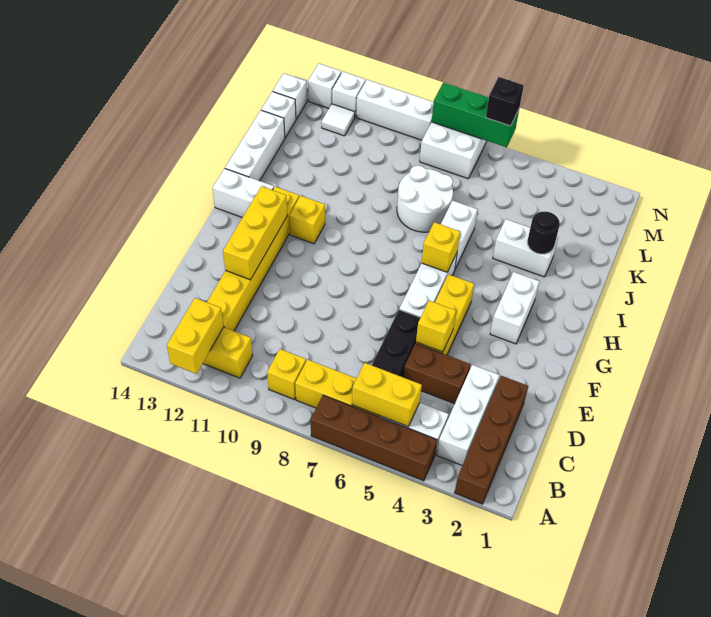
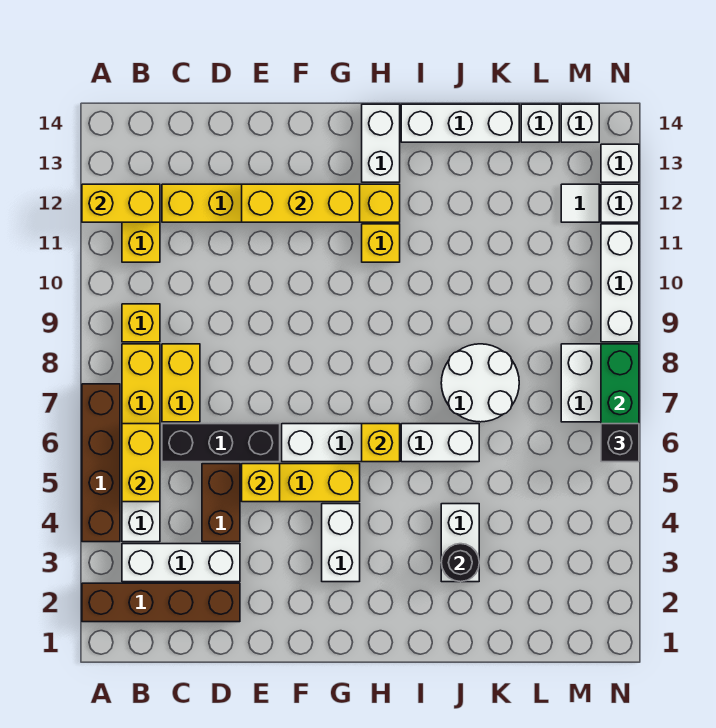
none -> yellow brick C7:C8 level 1
white brick G3:H3 level 1 -> white brick G3:G4 level 1

